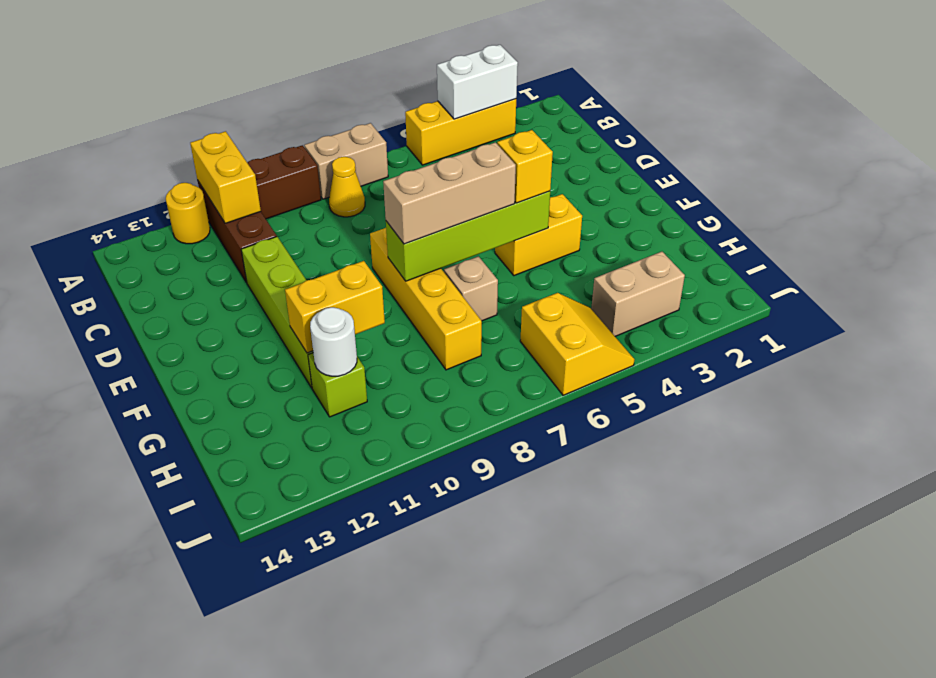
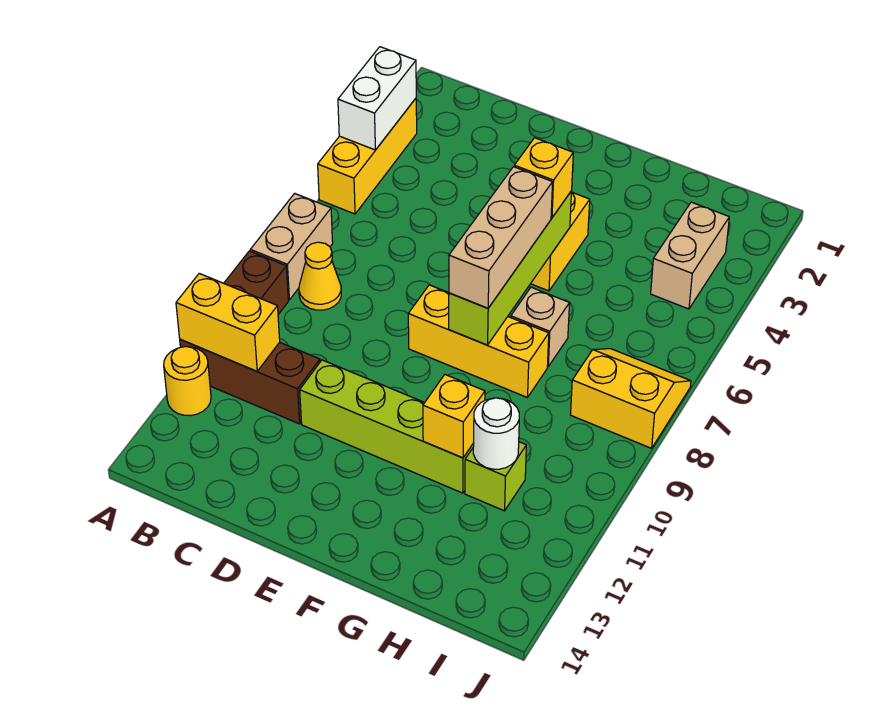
yellow brick E8:H8 level 1 -> yellow brick E8:G8 level 1
yellow brick G10:G11 level 2 -> yellow brick G11 level 2
yellow slope I5:J6 level 1 top 6 -> yellow slope I7:J8 level 1 top 8

